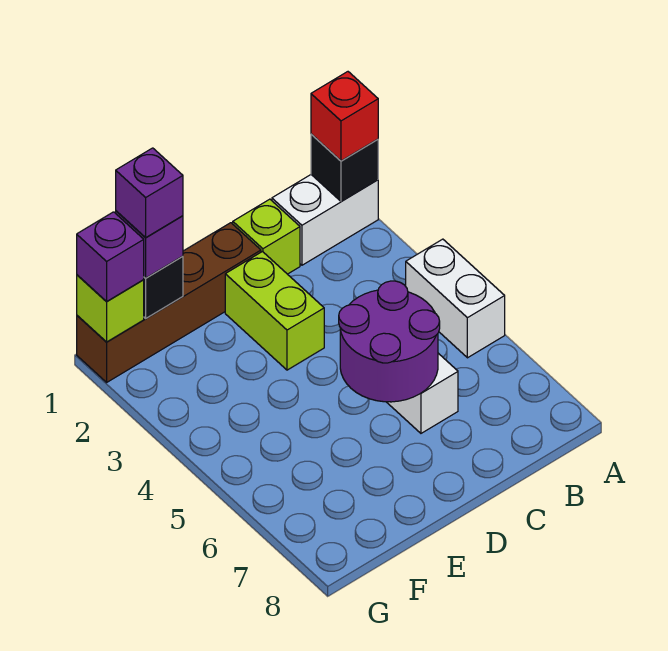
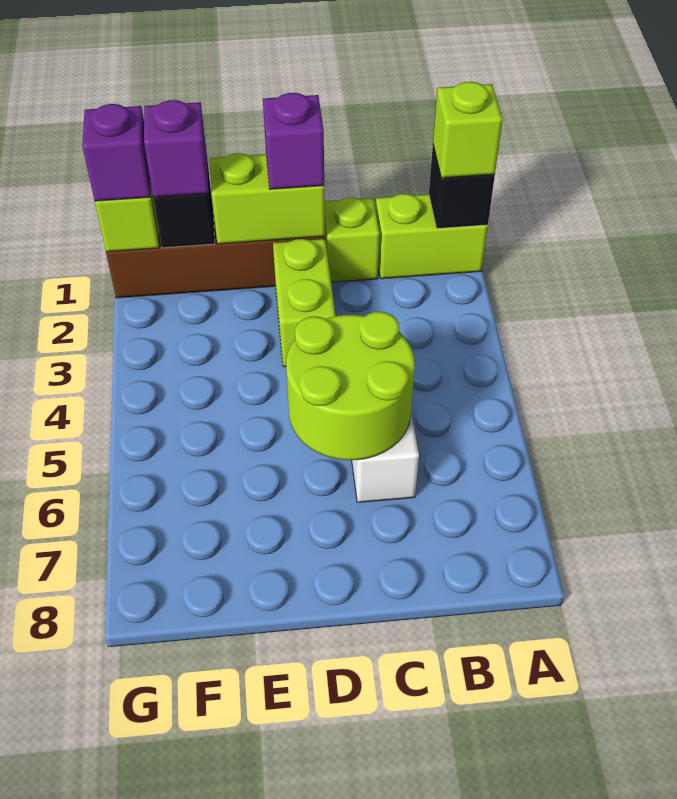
white brick A1:B1 level 1 -> lime brick A1:B1 level 1
red brick A1 level 3 -> lime brick A1 level 3
white brick A4:A5 level 1 -> none
purple round brick C5:D6 level 2 -> lime round brick C5:D6 level 2
none -> lime brick D1:E1 level 2
purple brick F1 level 4 -> purple brick D1 level 3

